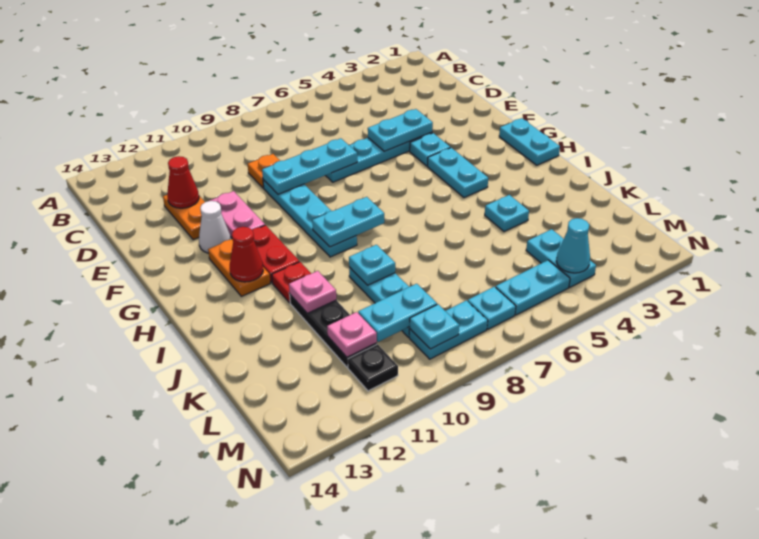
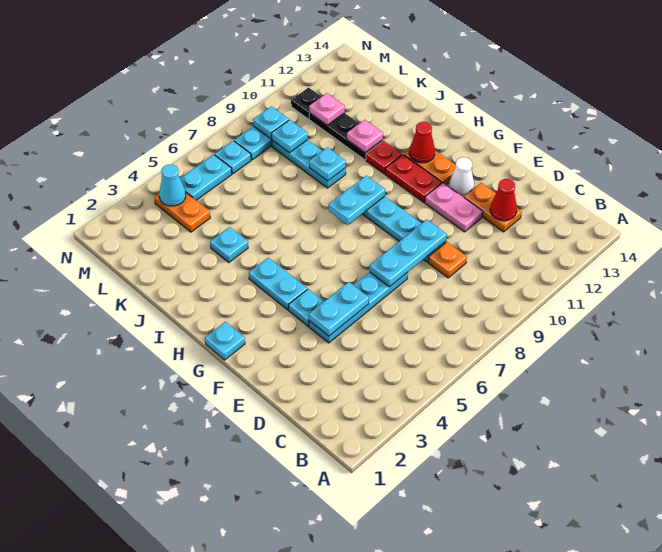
cyan plate G1:H1 level 1 -> cyan plate G1 level 1
cyan plate L4:M4 level 1 -> orange plate L4:M4 level 1
cyan plate L9:L10 level 2 -> cyan plate L9 level 2

